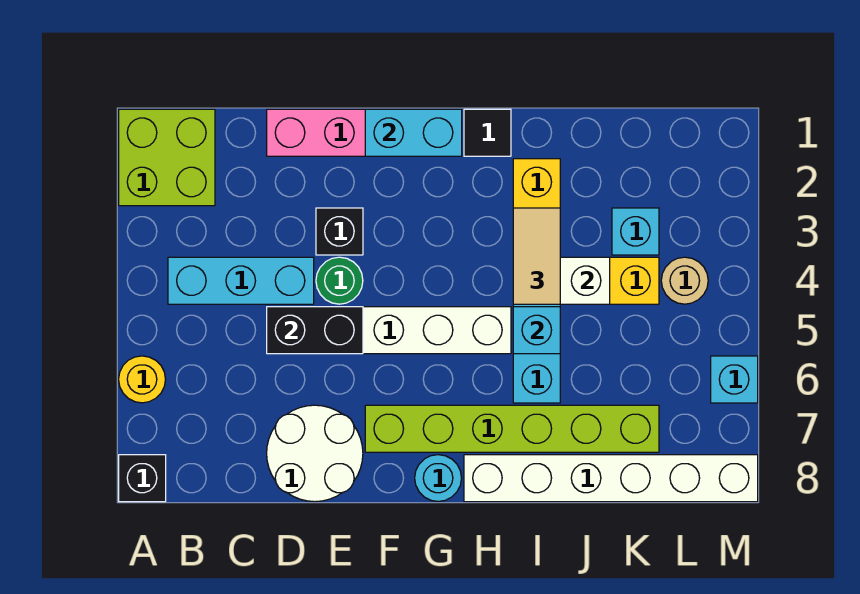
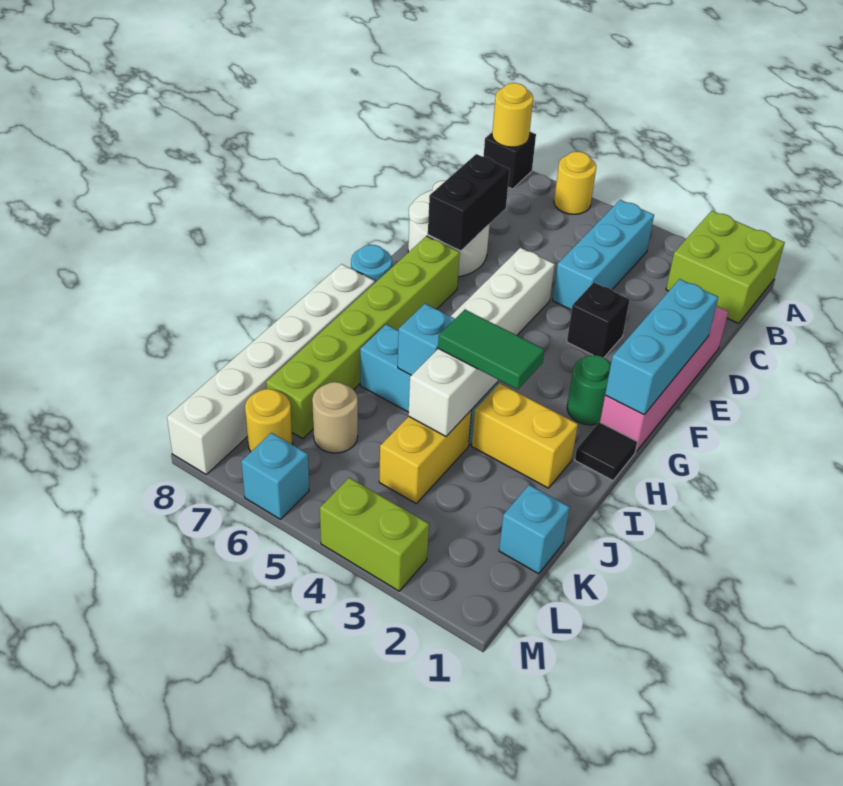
none -> yellow round brick A8 level 2
black brick D5:E5 level 2 -> black brick D7:E7 level 2
green round brick E4 level 1 -> green round brick G2 level 1
cyan brick F1:G1 level 2 -> cyan brick E1:G1 level 2
tan tile I3:I4 level 3 -> green tile I3:I4 level 3
cyan brick K3 level 1 -> cyan brick K1 level 1
tan round brick L4 level 1 -> tan round brick K6 level 1
none -> yellow round brick L7 level 1
none -> lime brick M3:M4 level 1

